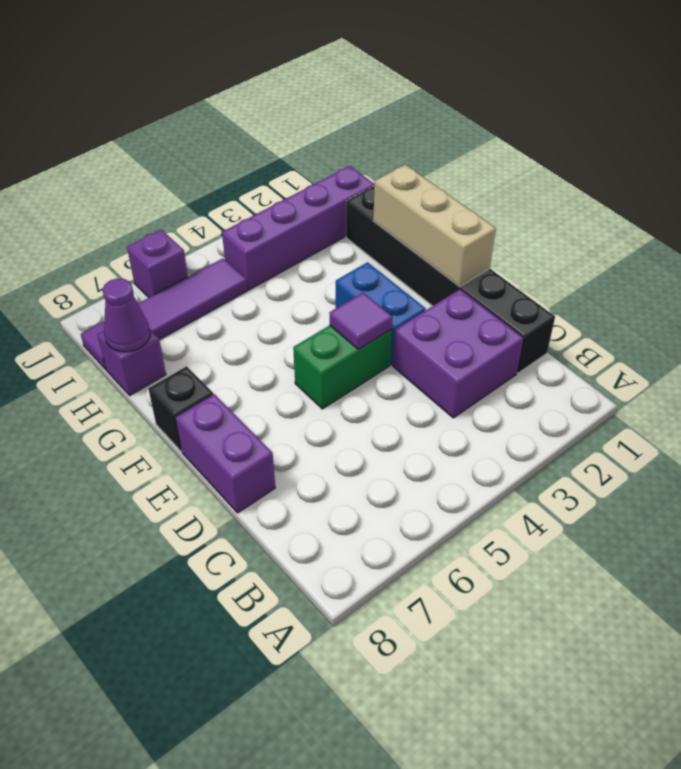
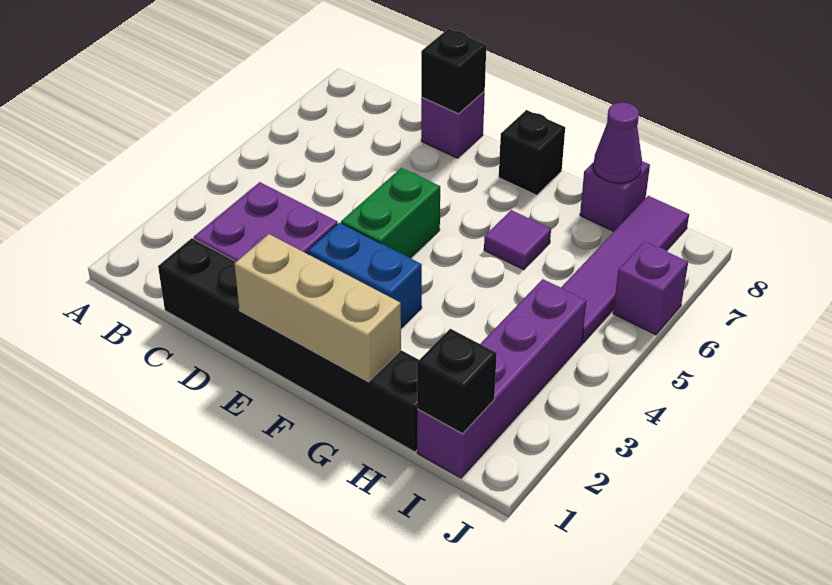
purple brick D8:E8 level 1 -> purple brick D8 level 1
none -> black brick D8 level 2
purple tile E4 level 2 -> purple tile G6 level 1
none -> black brick I1 level 2

